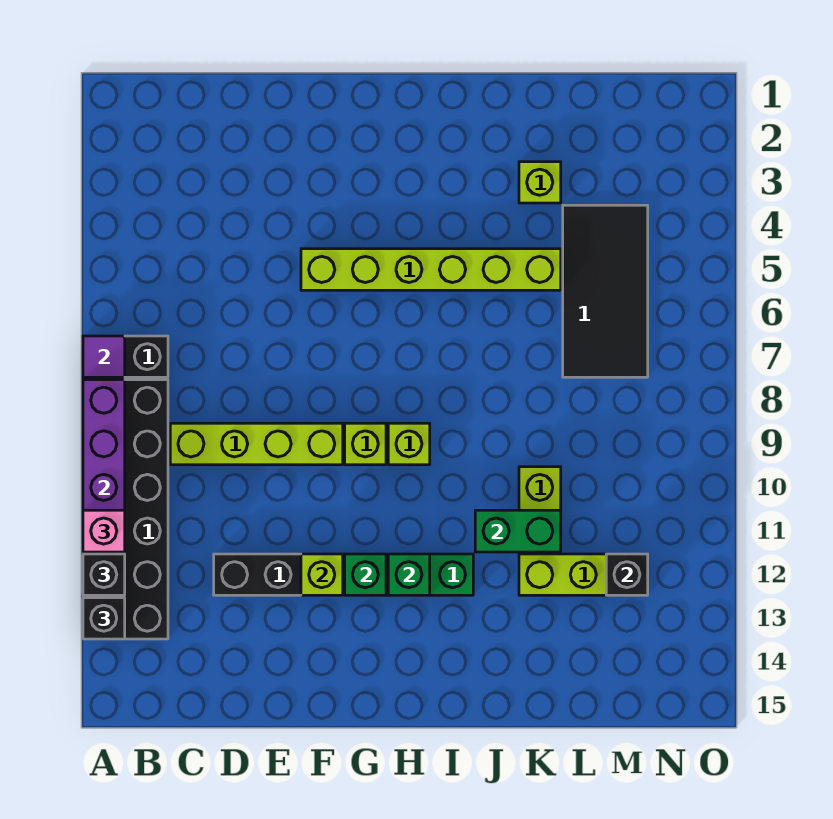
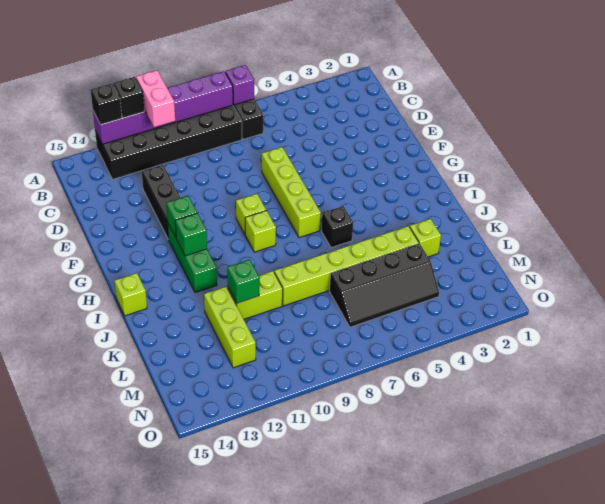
purple tile A7 level 2 -> purple brick A7 level 2
pink brick A11 level 3 -> pink brick A11:B11 level 3
lime brick C9:F9 level 1 -> lime brick E7:H7 level 1
lime brick F5:K5 level 1 -> lime brick K4:K9 level 1
lime brick F12 level 2 -> lime brick I15 level 1
green brick J11:K11 level 2 -> green brick K11 level 2
black tile L4:M7 level 1 -> black slope L4:M7 level 1 top L
black brick M12 level 2 -> black brick I6 level 1

